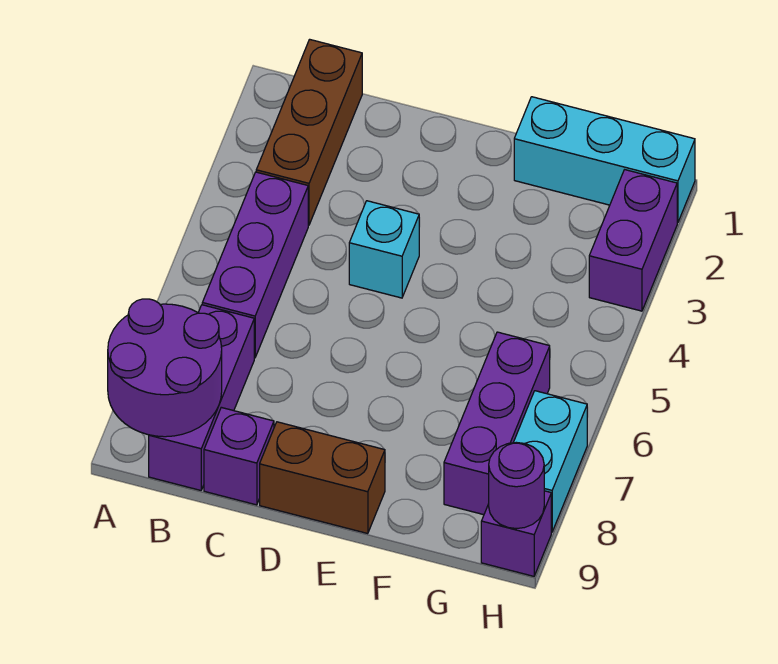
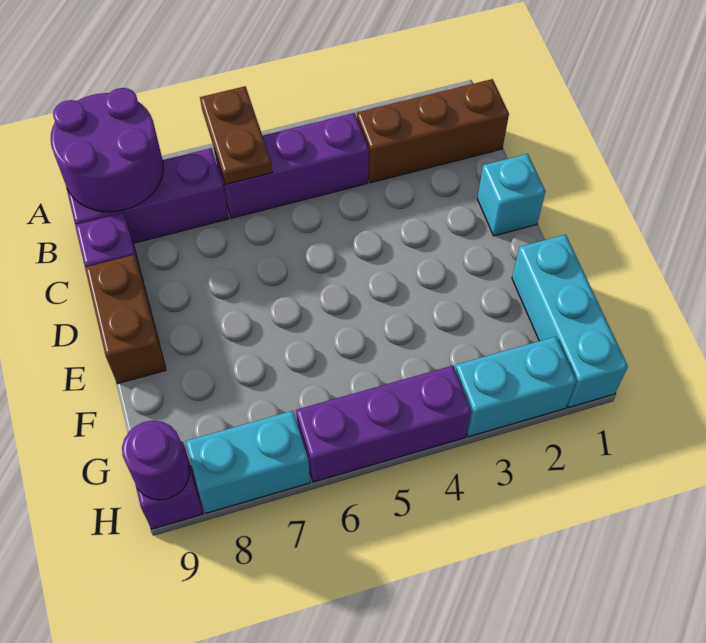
none -> brown plate A6:B6 level 2
cyan brick D4 level 1 -> cyan brick D1 level 1
purple brick G6:G8 level 1 -> purple brick H4:H6 level 1
purple brick H2:H3 level 1 -> cyan brick H2:H3 level 1

